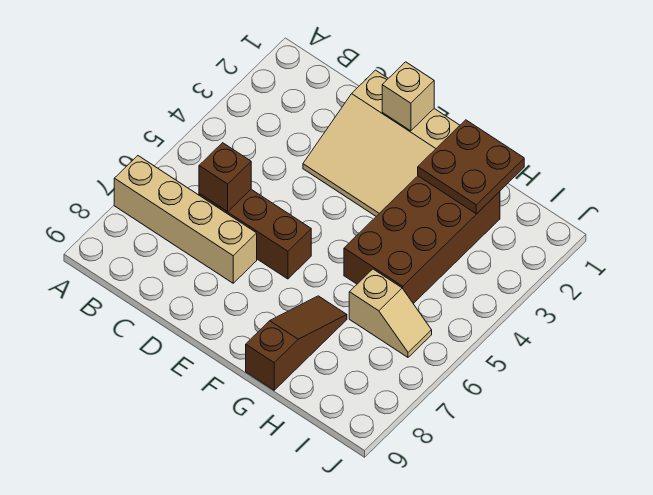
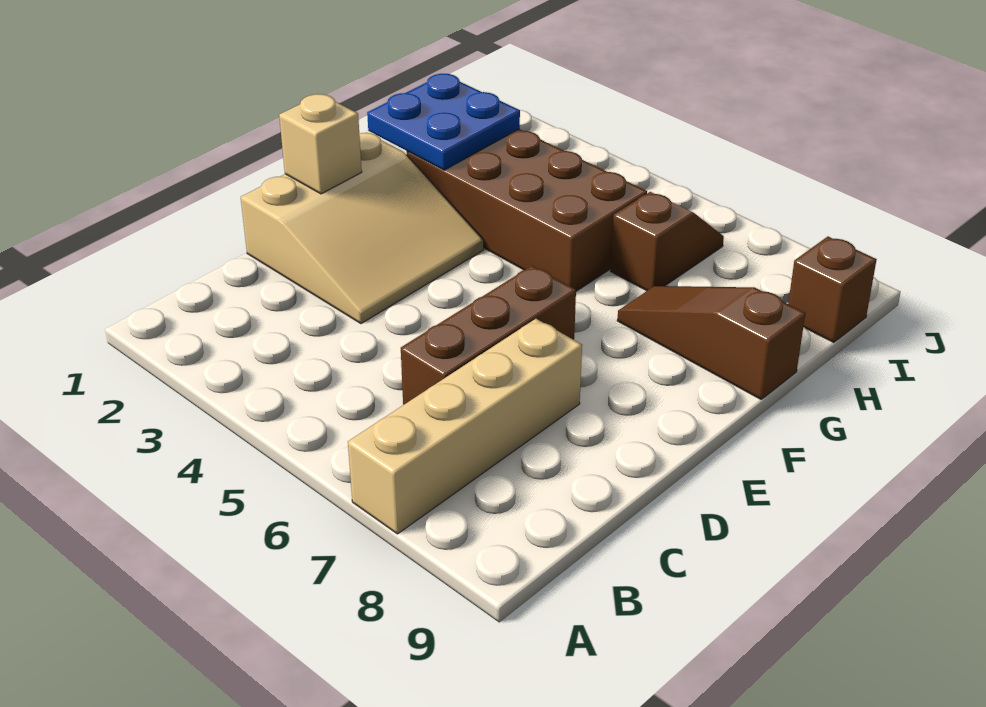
brown brick C6 level 2 -> brown brick I9 level 1
brown plate G1:H2 level 2 -> blue plate G1:H2 level 2
tan slope H6:I6 level 1 top H -> brown slope H6:I6 level 1 top H

